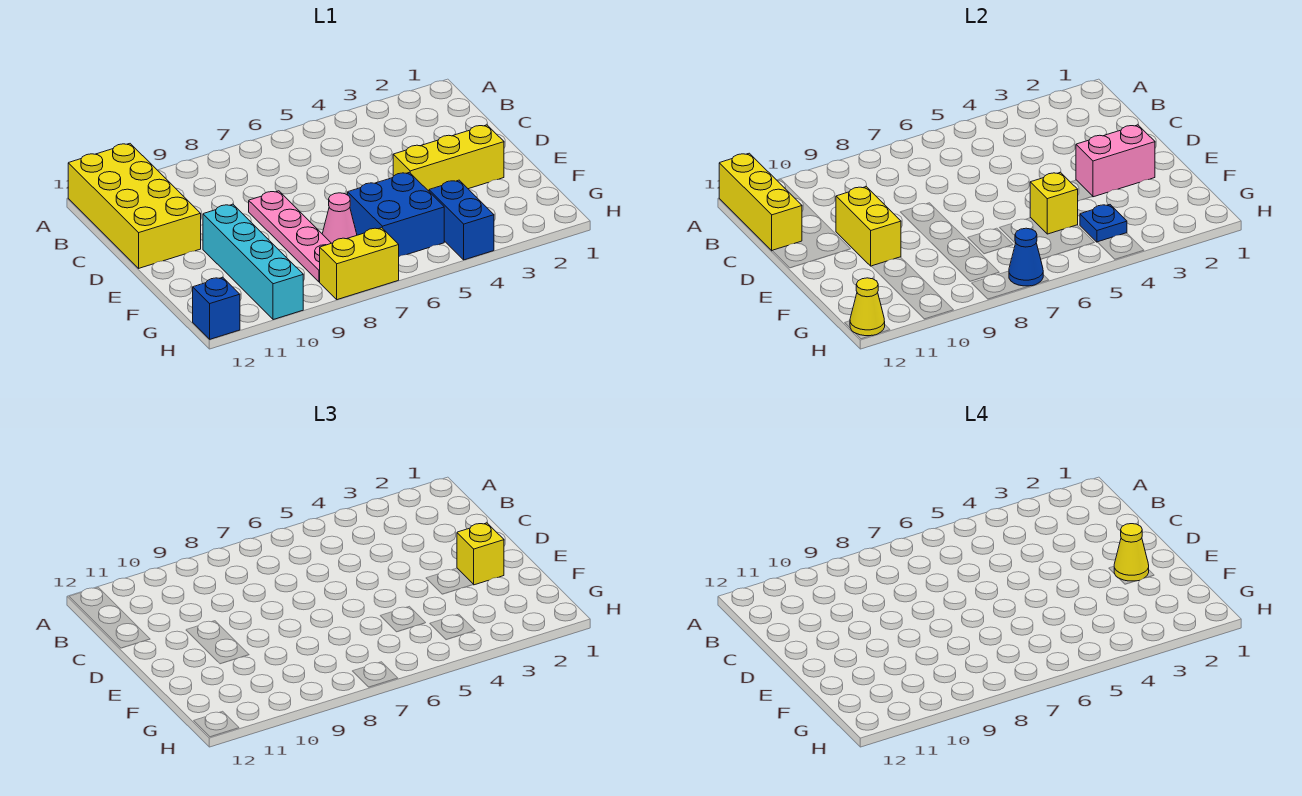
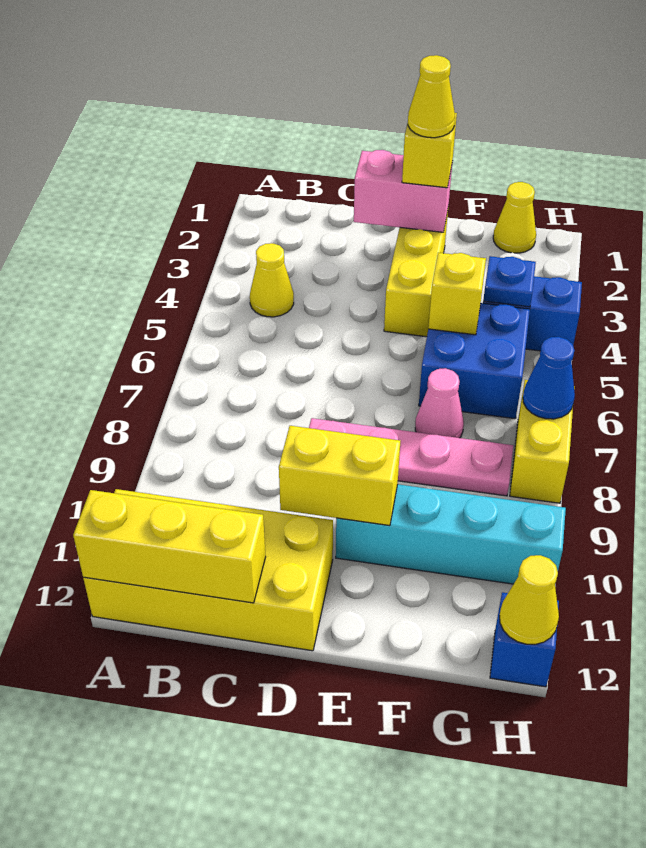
none -> yellow cone B4 level 1
pink brick E2:E3 level 2 -> pink brick D2:E2 level 2
none -> yellow cone G1 level 1

